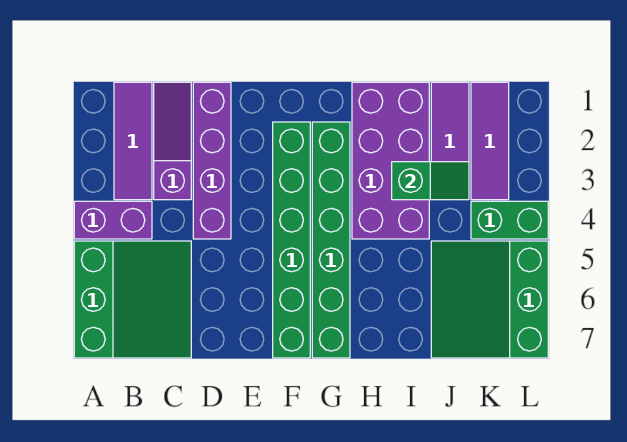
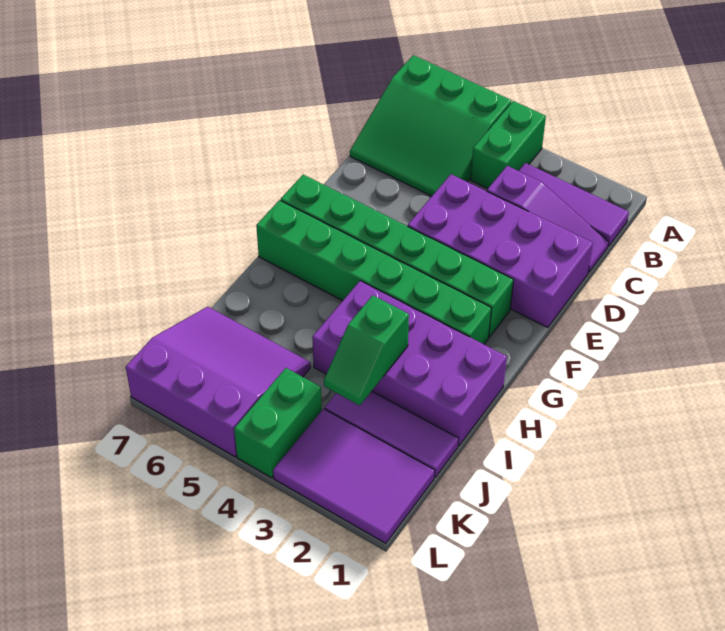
purple brick A4:B4 level 1 -> green brick A4:B4 level 1
purple brick D1:D4 level 1 -> purple brick D1:E4 level 1
green slope J5:L7 level 1 top L -> purple slope J5:L7 level 1 top L
purple tile K1:K3 level 1 -> purple tile K1:L3 level 1

